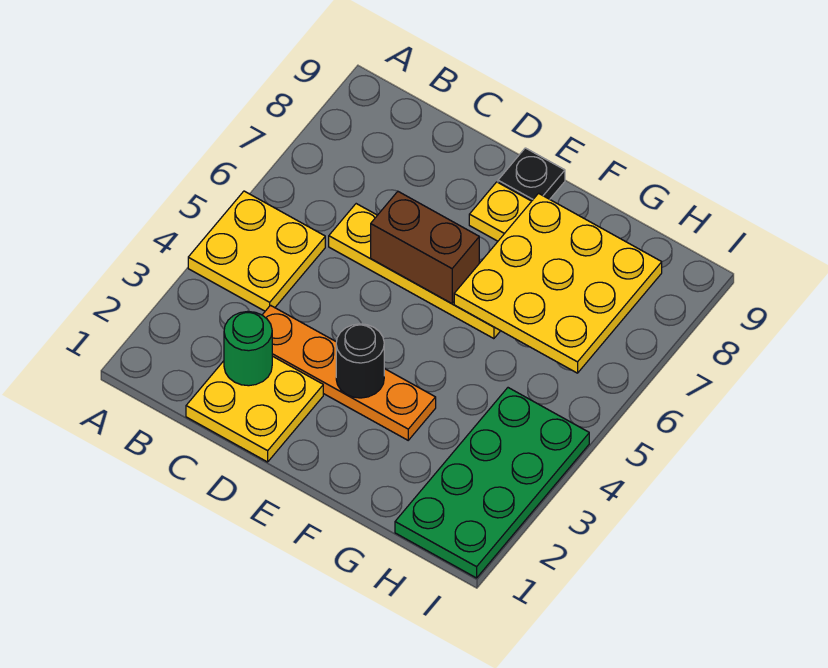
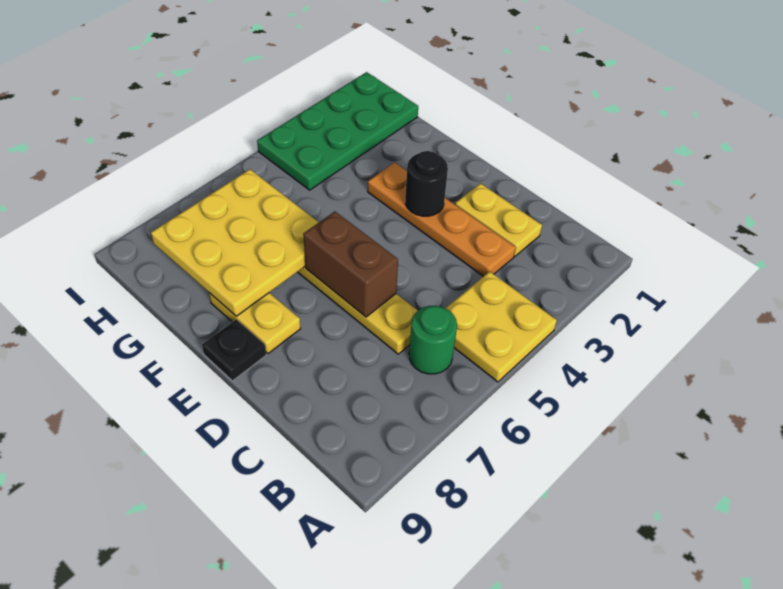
yellow plate C1:D2 level 1 -> yellow plate C2:D2 level 1
green round brick C2 level 2 -> green round brick B6 level 1

